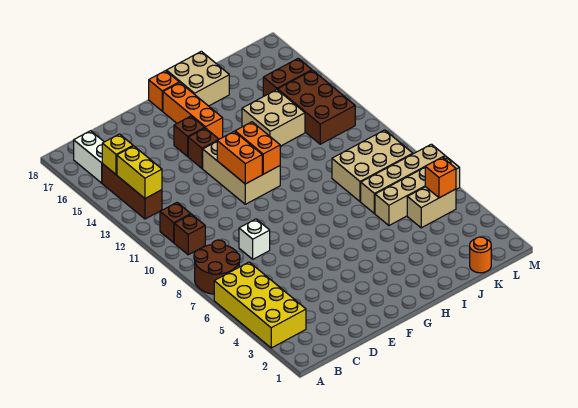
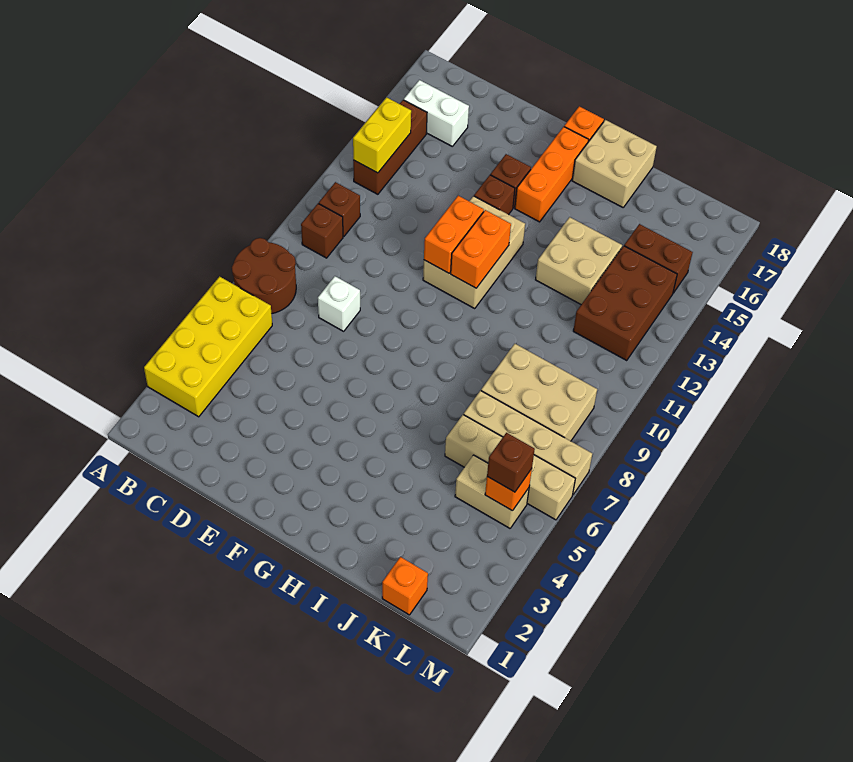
yellow brick B15 level 2 -> none
white brick B16:B17 level 1 -> white brick B16:C16 level 1
orange round brick K1 level 1 -> orange brick K1 level 1
none -> brown brick L5 level 3

